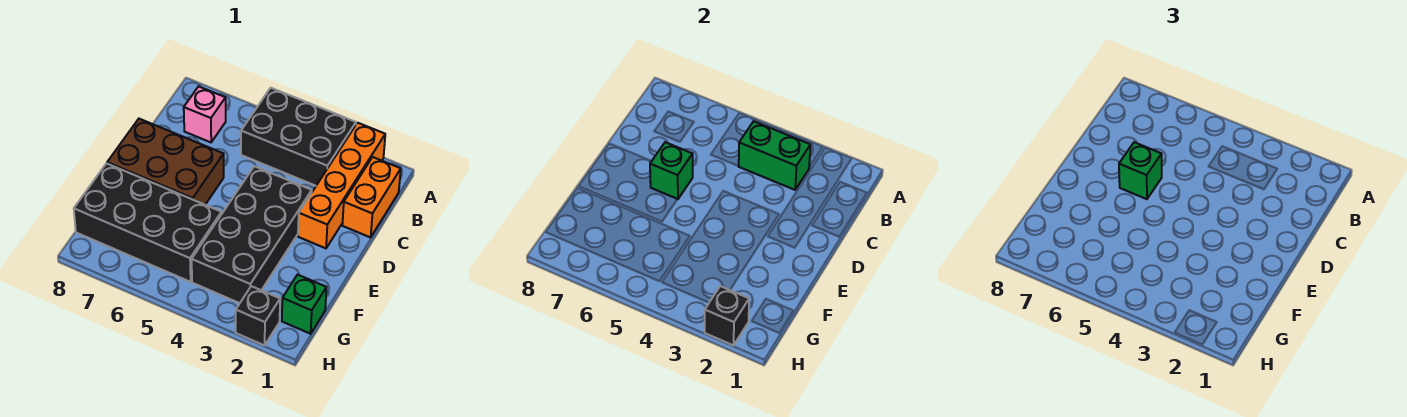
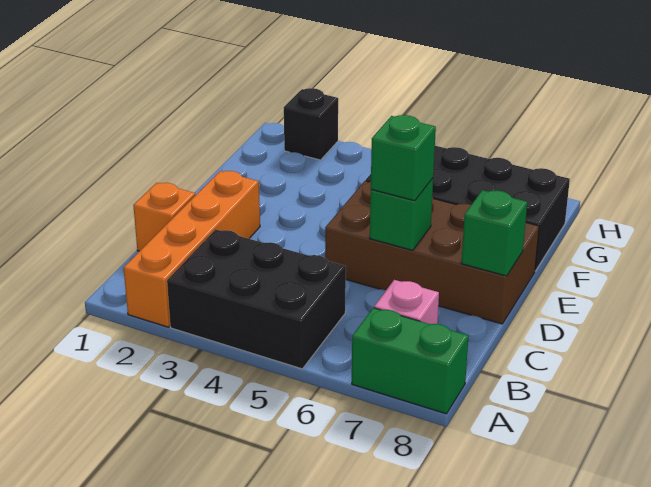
orange brick B1:C1 level 1 -> orange brick C1 level 1
green brick B3:B4 level 2 -> green brick A7:A8 level 1
black brick D3:G4 level 1 -> none
brown brick D6:E8 level 1 -> brown brick D5:E8 level 1
green brick G1 level 1 -> green brick D8 level 2
black brick H2 level 2 -> none

